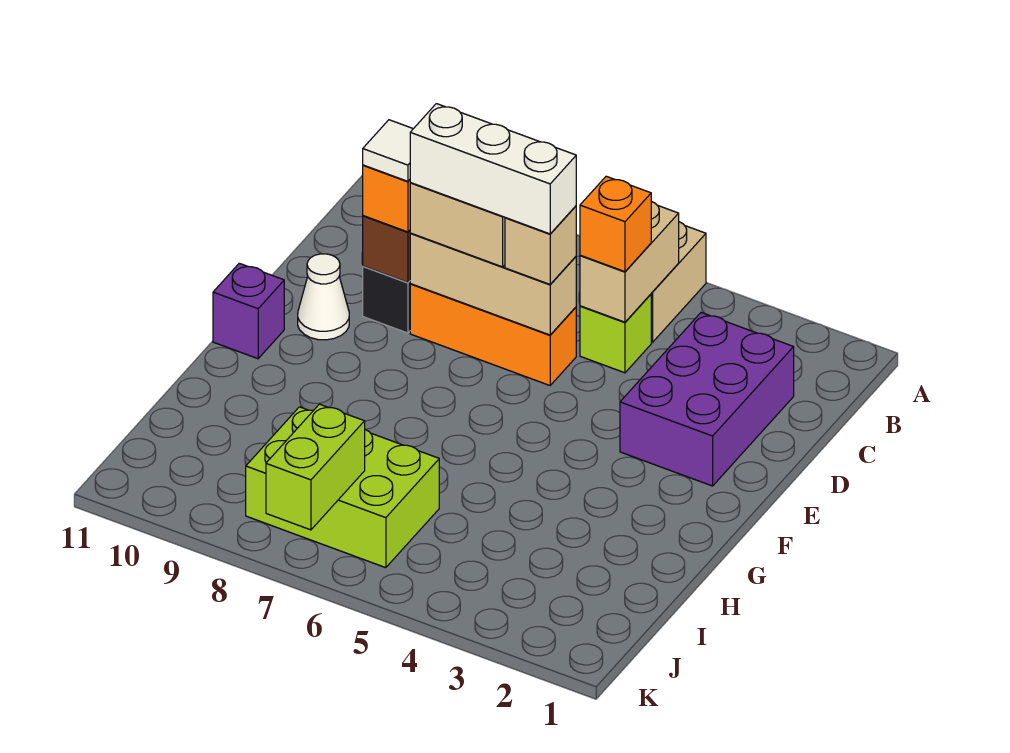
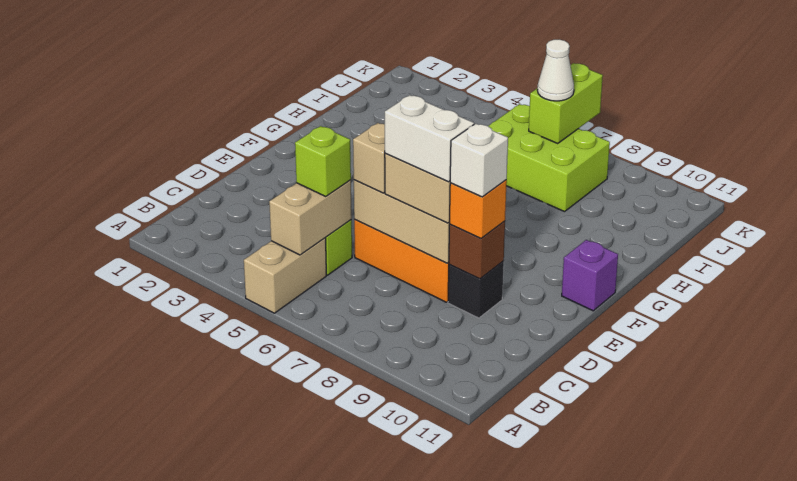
purple brick C2:E3 level 1 -> none
orange brick C5 level 3 -> lime brick C5 level 3
white brick D6:D8 level 4 -> white brick D7:D8 level 4
white tile D9 level 4 -> white brick D9 level 4
white cone E10 level 1 -> white cone J7 level 3

